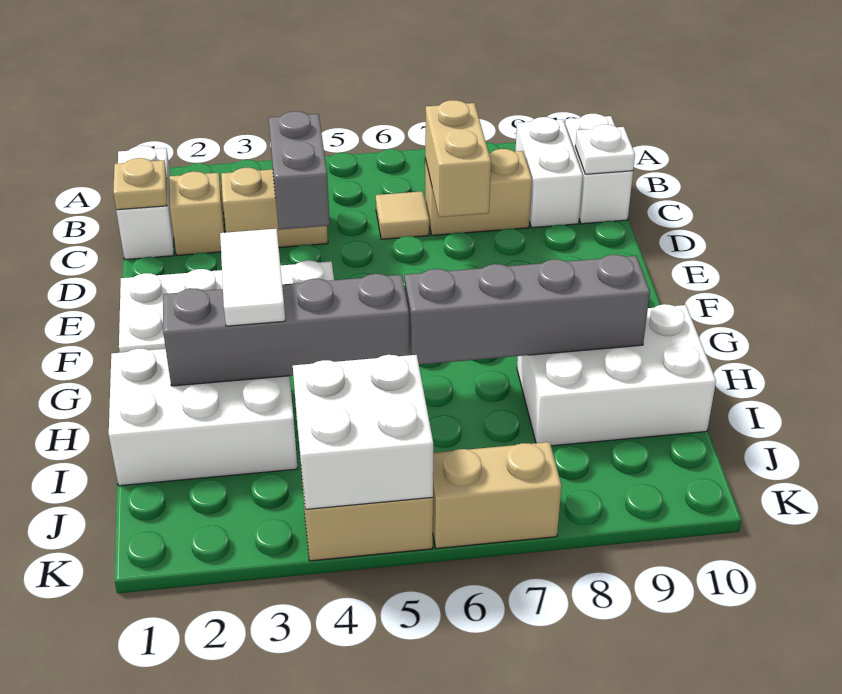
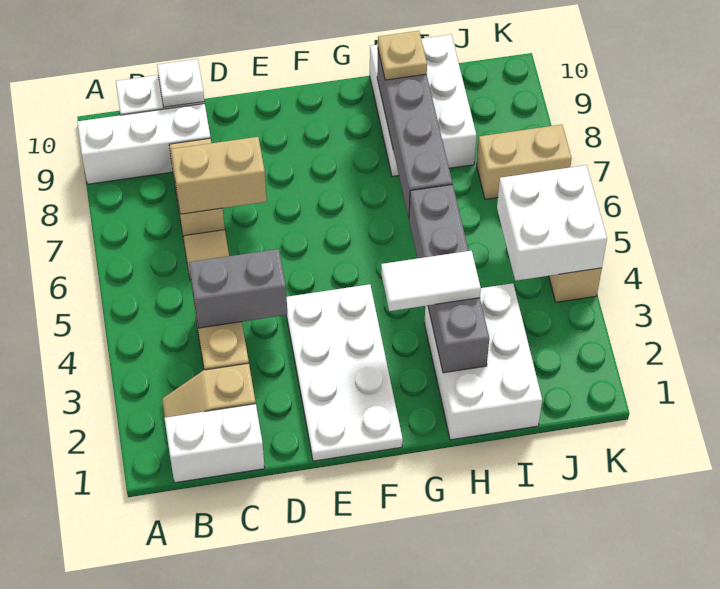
white brick B9:C9 level 1 -> white brick A9:C9 level 1
tan plate C1 level 2 -> tan plate H9 level 3
tan brick K6:K7 level 1 -> tan brick J7:K7 level 1

